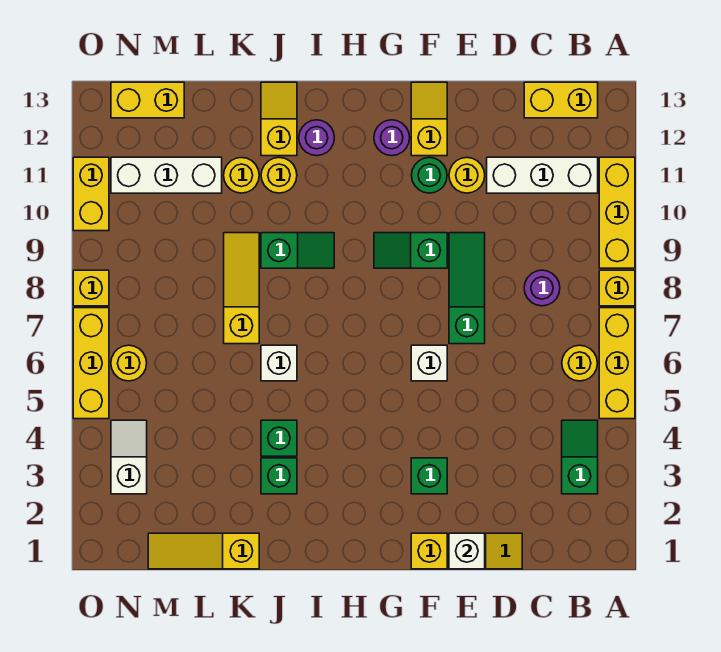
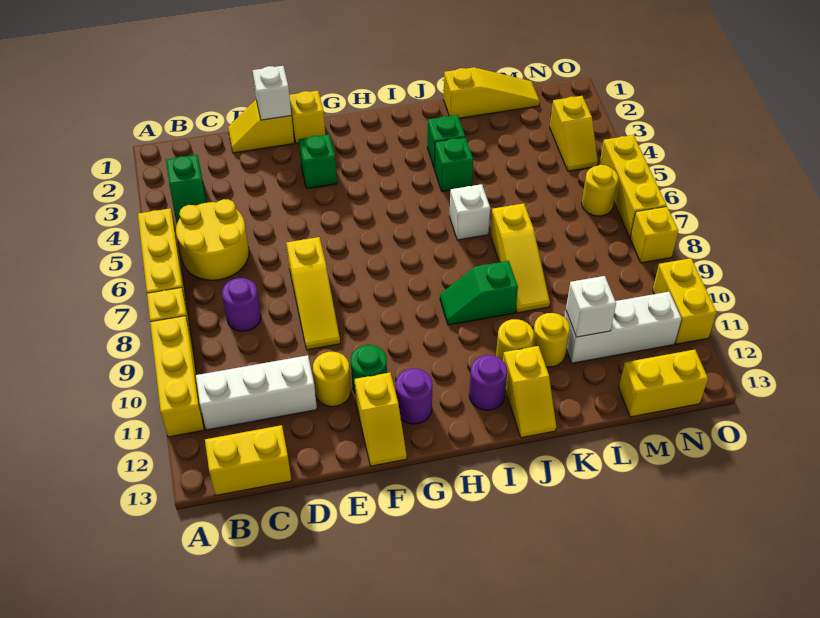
yellow round brick B6 level 1 -> yellow round brick B5:C6 level 1
green slope E7:E9 level 1 top 7 -> yellow slope E7:E9 level 1 top 7
white brick F6 level 1 -> white brick L11 level 2
green slope F9:G9 level 1 top F -> none
white slope N3:N4 level 1 top 3 -> yellow slope N3:N4 level 1 top 3

